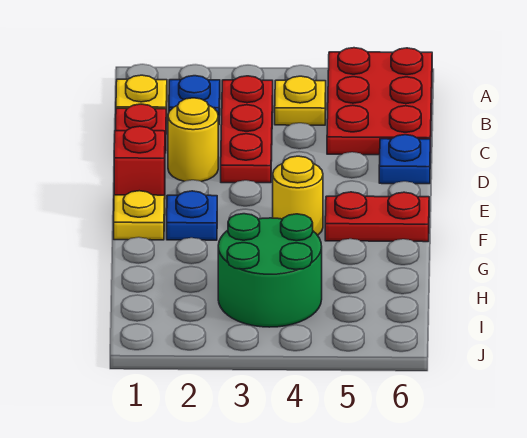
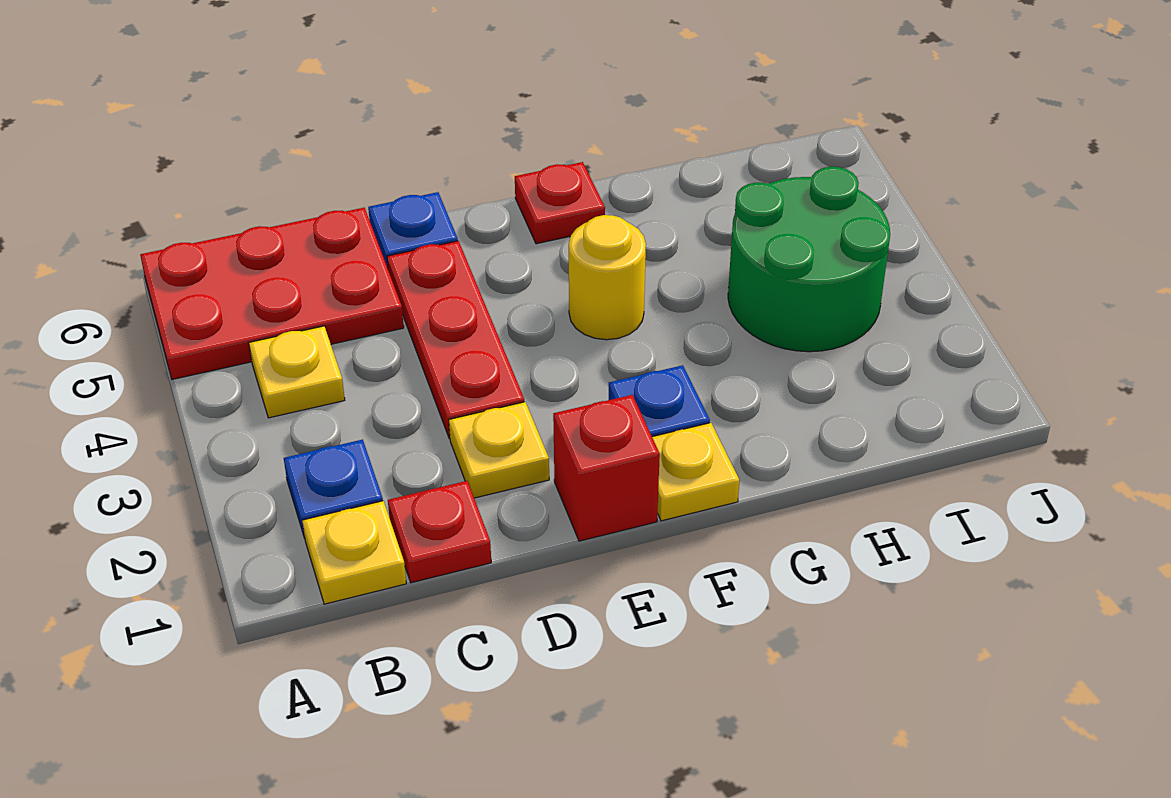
red plate B3:D3 level 1 -> red plate D3:D5 level 1
yellow round brick D2 level 1 -> yellow plate D2 level 1
red plate F5:F6 level 1 -> red plate F6 level 1

